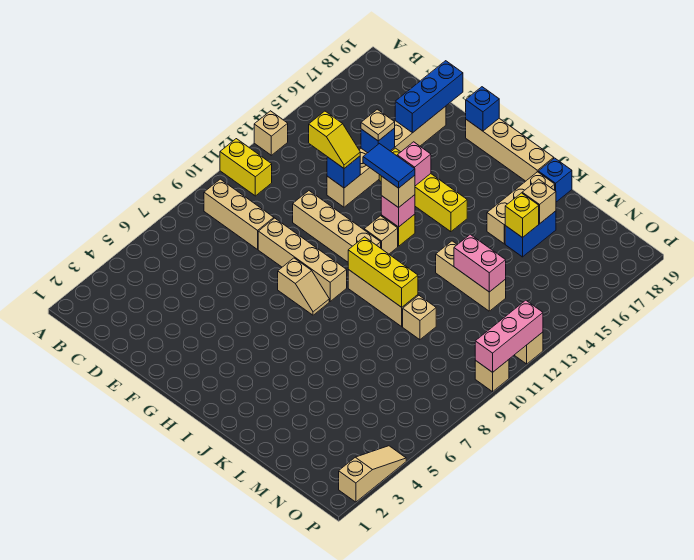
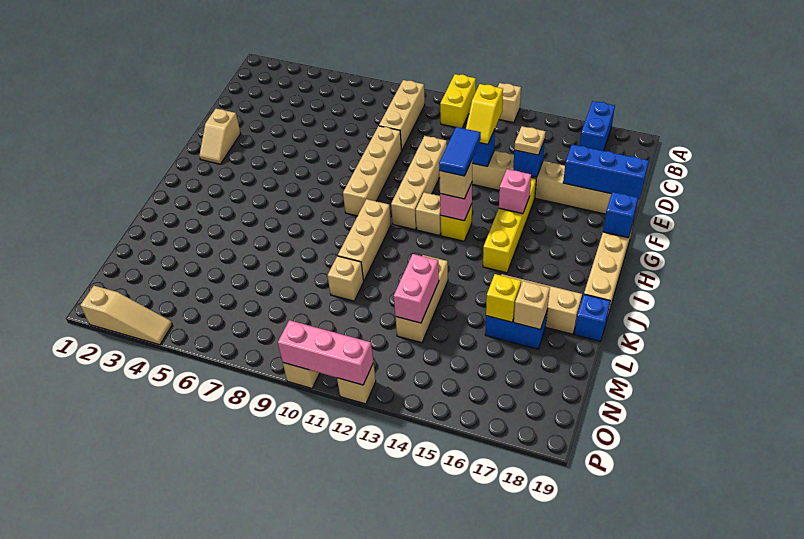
none -> blue brick A17:B17 level 1
tan slope G8:H8 level 1 top G -> tan slope F2:G2 level 1 top F
yellow brick I10:K10 level 2 -> none

